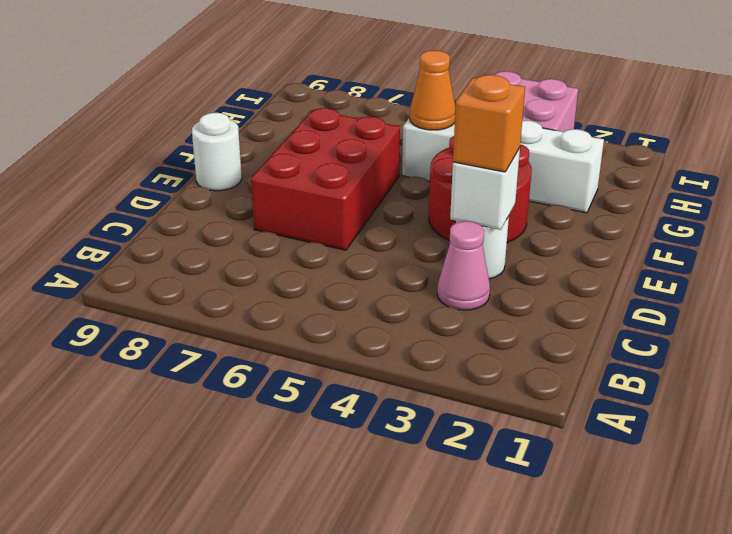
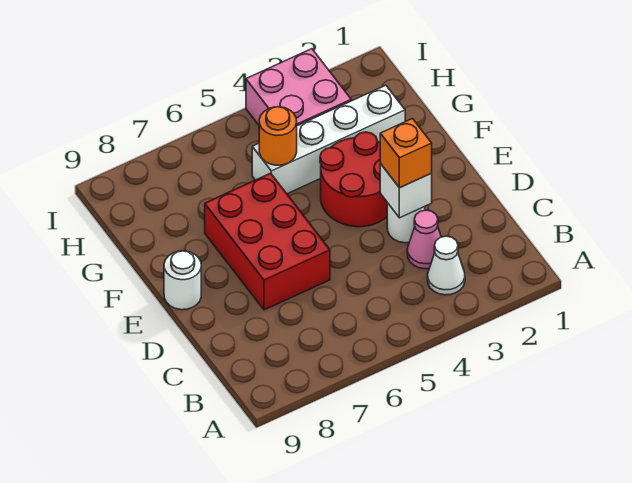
none -> white cone B3 level 1
orange cone G5 level 2 -> orange round brick G5 level 2

